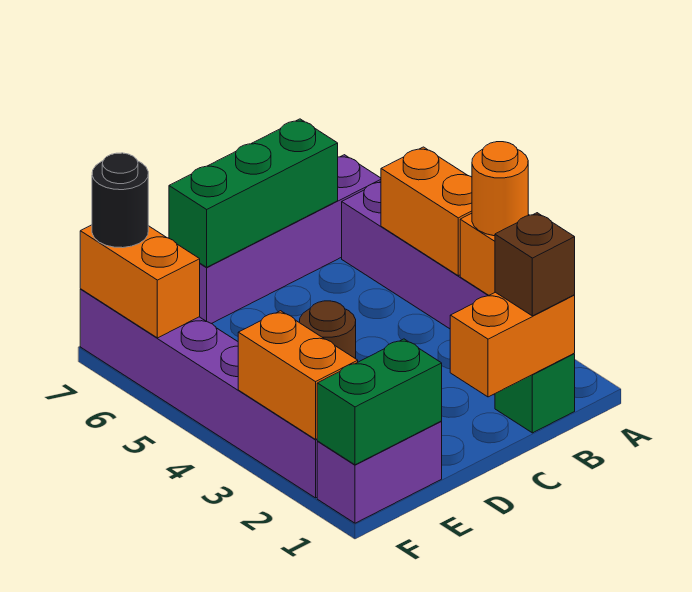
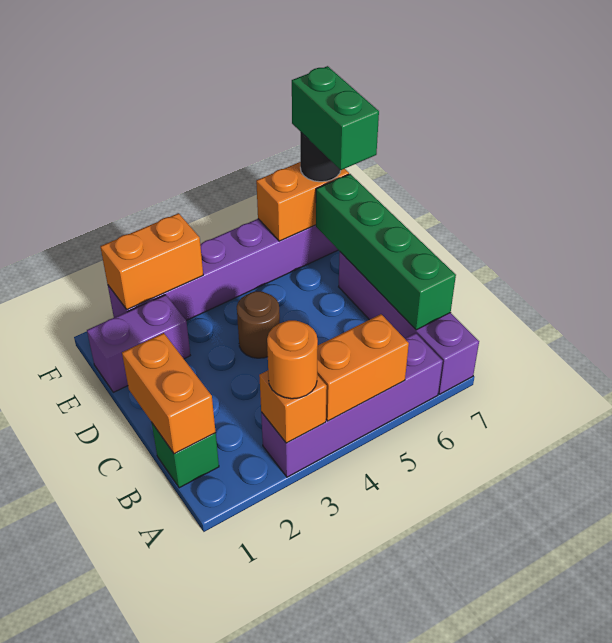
brown brick B1 level 3 -> none
green brick B7:D7 level 2 -> green brick B7:E7 level 2
purple brick E1:F1 level 1 -> purple brick E1:E2 level 1
green brick E1:F1 level 2 -> green brick E7:F7 level 4

